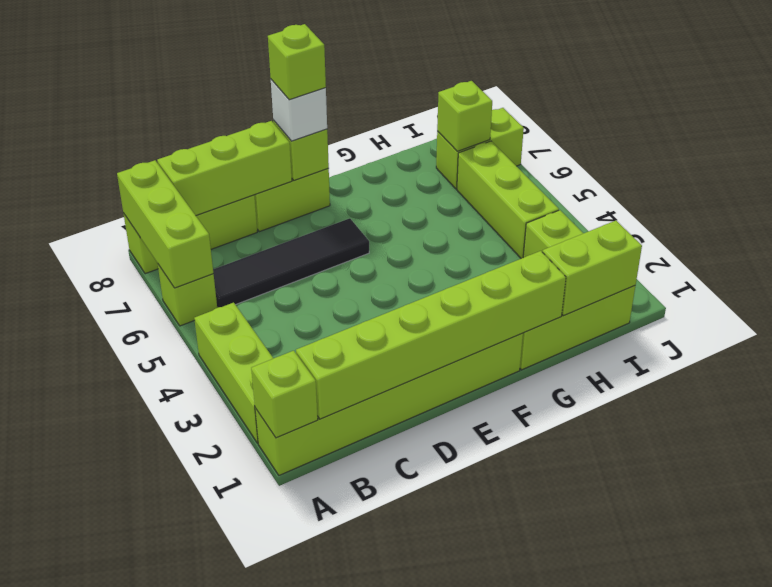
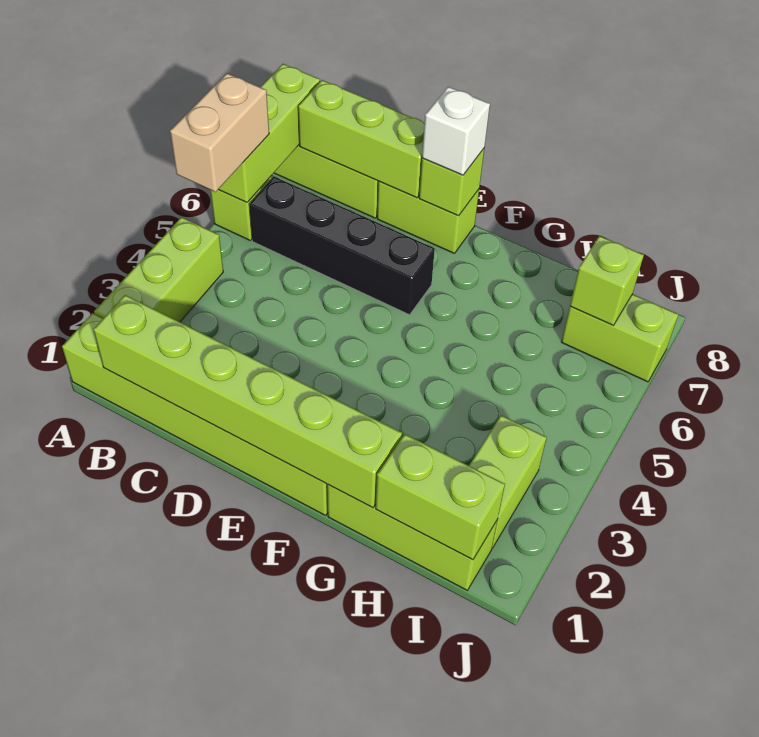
lime brick A1 level 2 -> none
none -> tan brick A5:A6 level 3
black tile B6:E6 level 1 -> black brick B6:E6 level 1
lime brick E8 level 4 -> none
lime brick I4:I6 level 1 -> none

